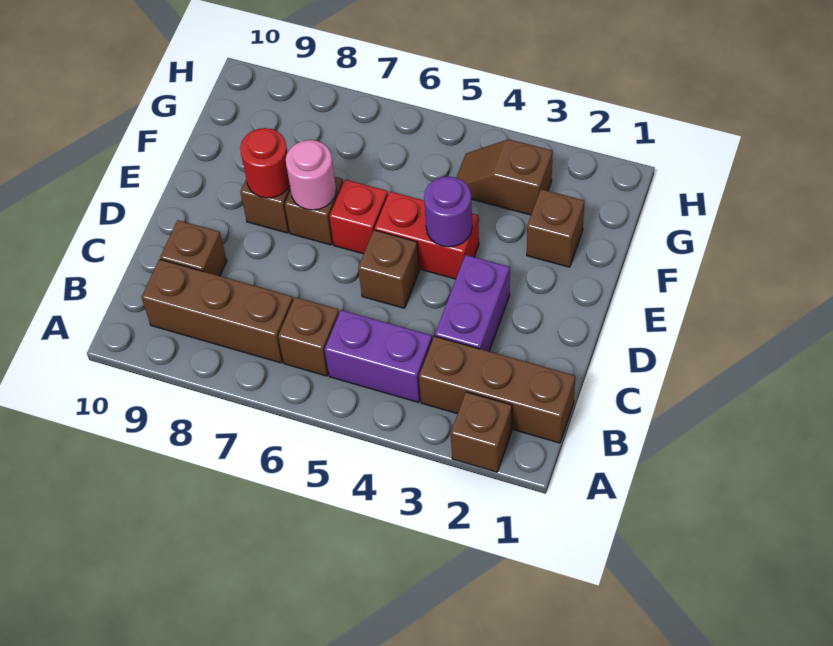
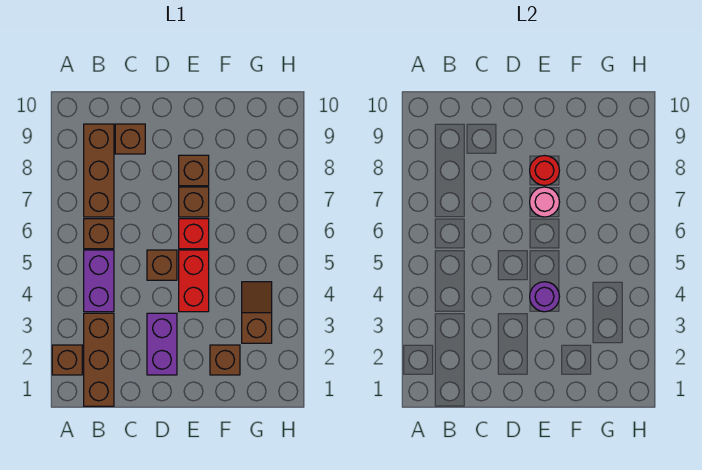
purple brick C3:D3 level 1 -> purple brick D2:D3 level 1

